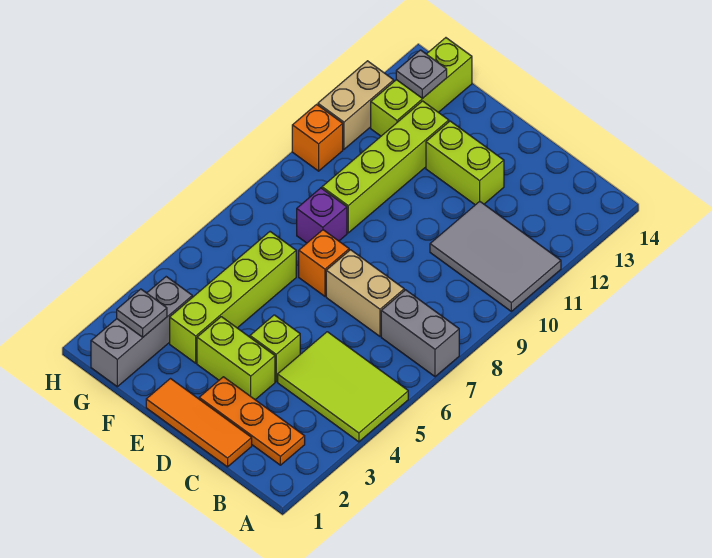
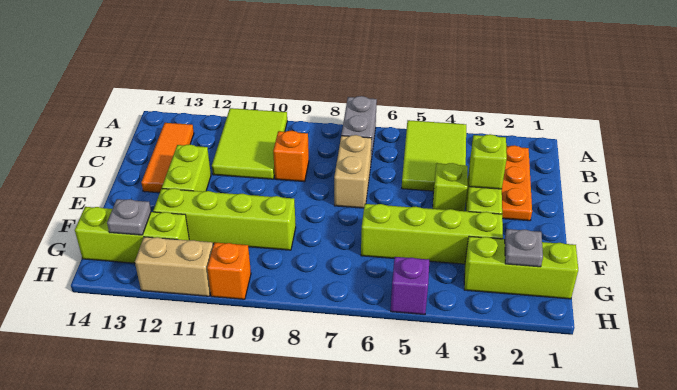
grey tile A10:C11 level 1 -> lime tile A10:C11 level 1
orange tile C1:E1 level 1 -> orange tile B13:D13 level 1
none -> lime brick D3 level 2
orange brick E7 level 1 -> orange brick C9 level 1
purple brick F8 level 1 -> purple brick H5 level 1
grey brick G1:G3 level 1 -> lime brick G1:G3 level 1

